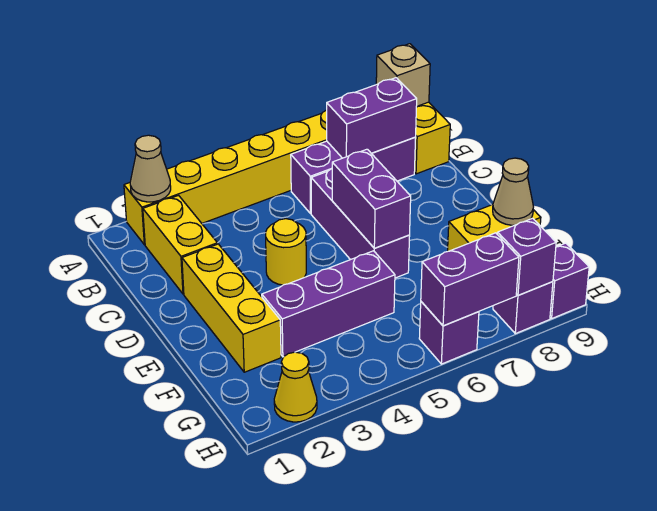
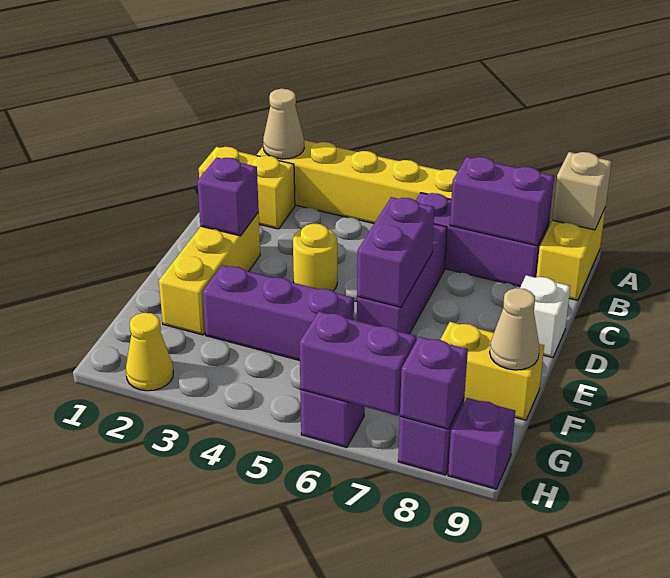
yellow brick B2:C2 level 1 -> yellow brick B1:B2 level 1
none -> purple brick D2 level 2
none -> white brick D9 level 1

